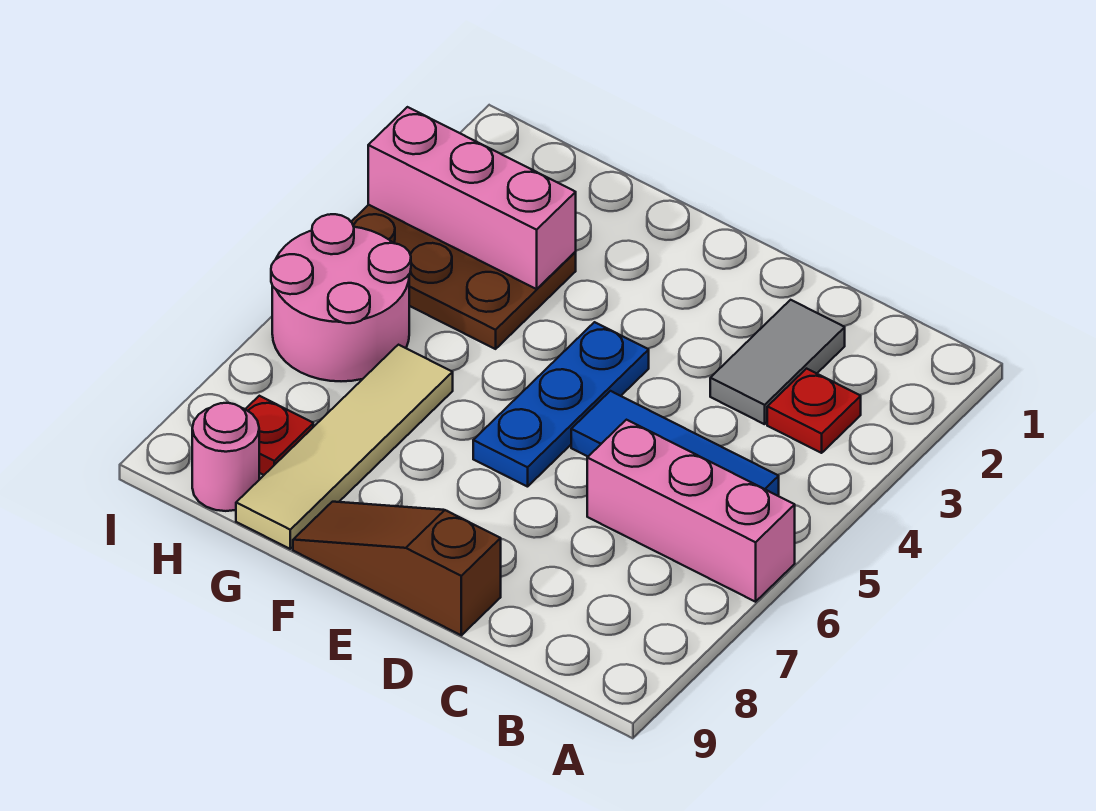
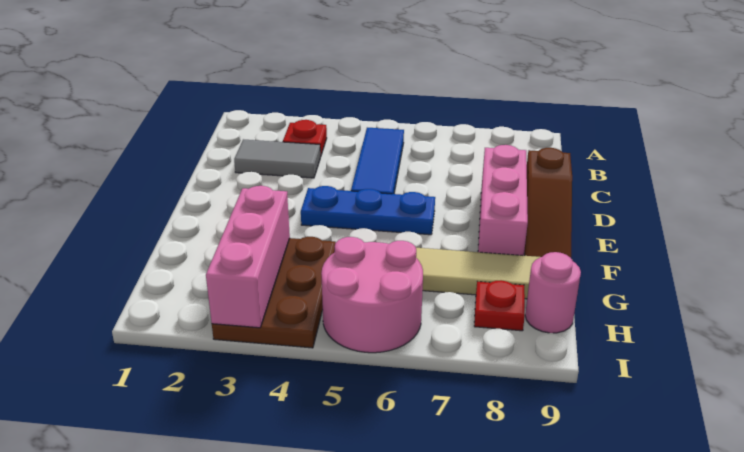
pink brick A6:C6 level 1 -> pink brick D8:F8 level 1

